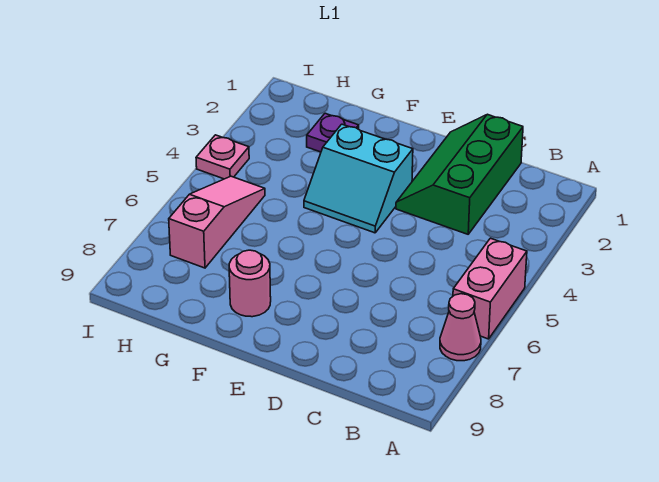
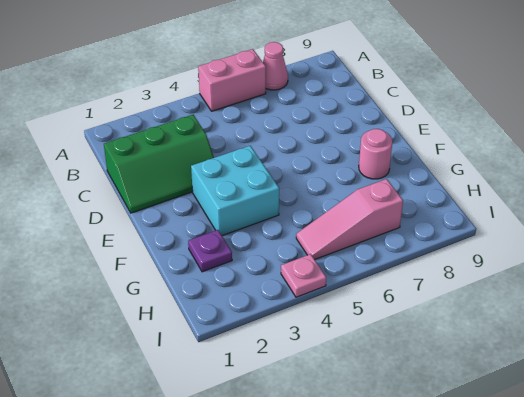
cyan slope E3:F4 level 1 top 3 -> cyan brick E3:F4 level 1

